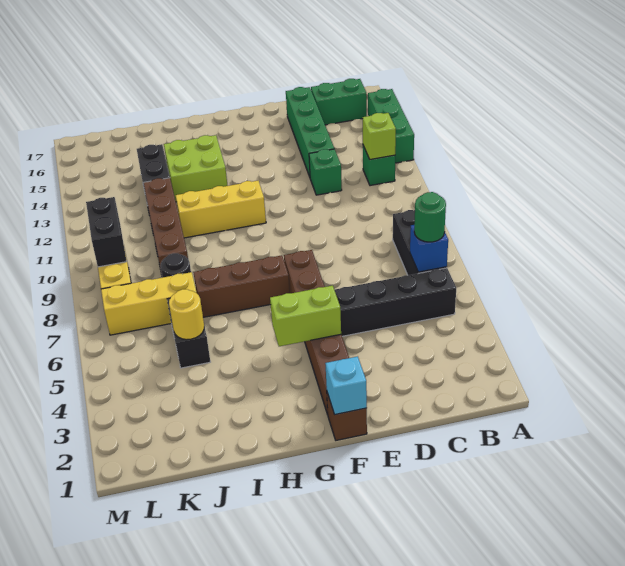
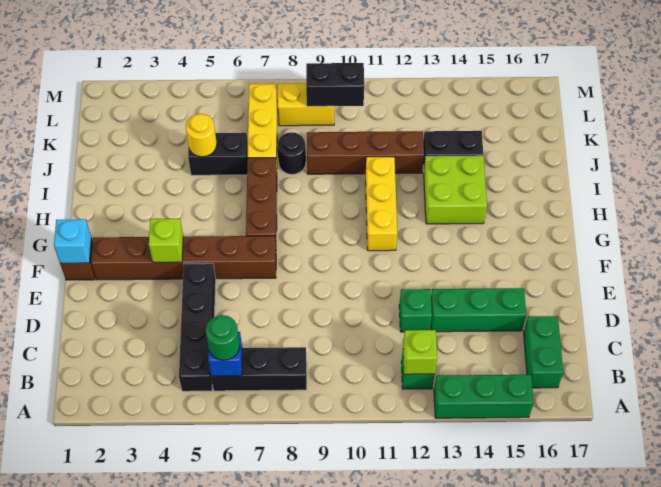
green brick D13:D16 level 1 -> green brick D13:D15 level 1
lime brick F4:G4 level 2 -> lime brick F4 level 2

